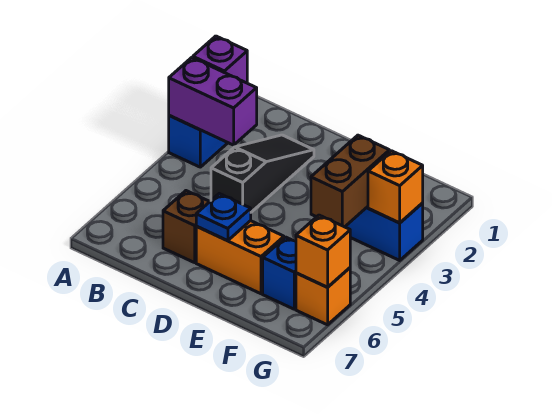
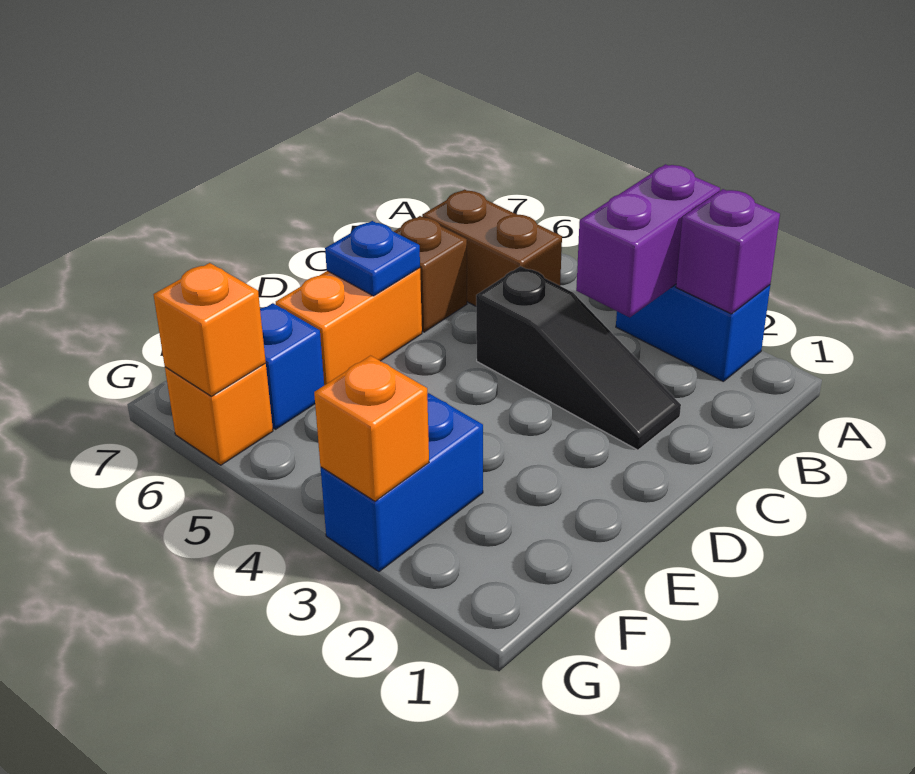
brown brick F3:F4 level 2 -> brown brick B5:B6 level 1

